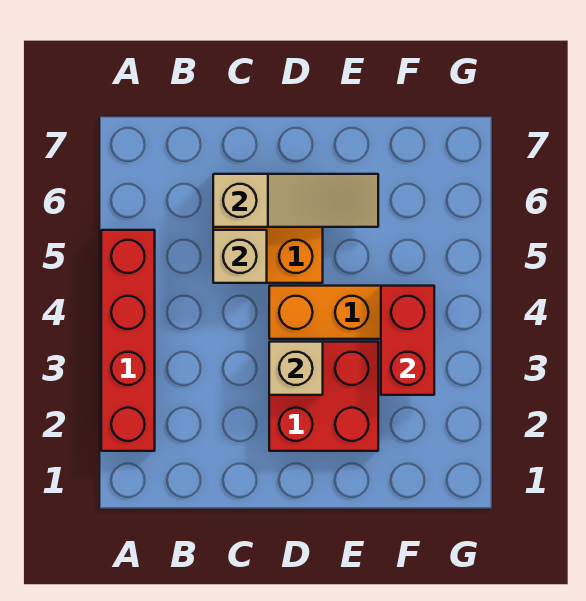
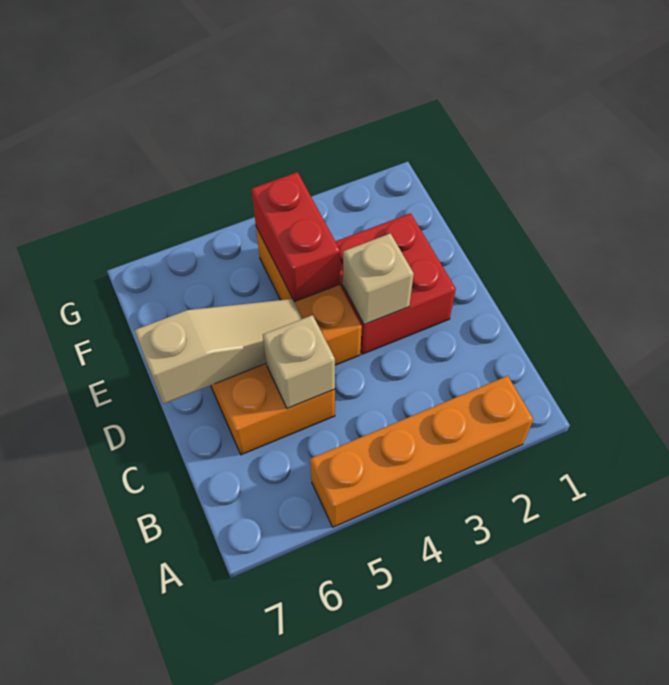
red brick A2:A5 level 1 -> orange brick A2:A5 level 1
tan slope C6:E6 level 2 top C -> tan slope D5:D7 level 2 top 7
red brick F3:F4 level 2 -> red brick E4:F4 level 2

